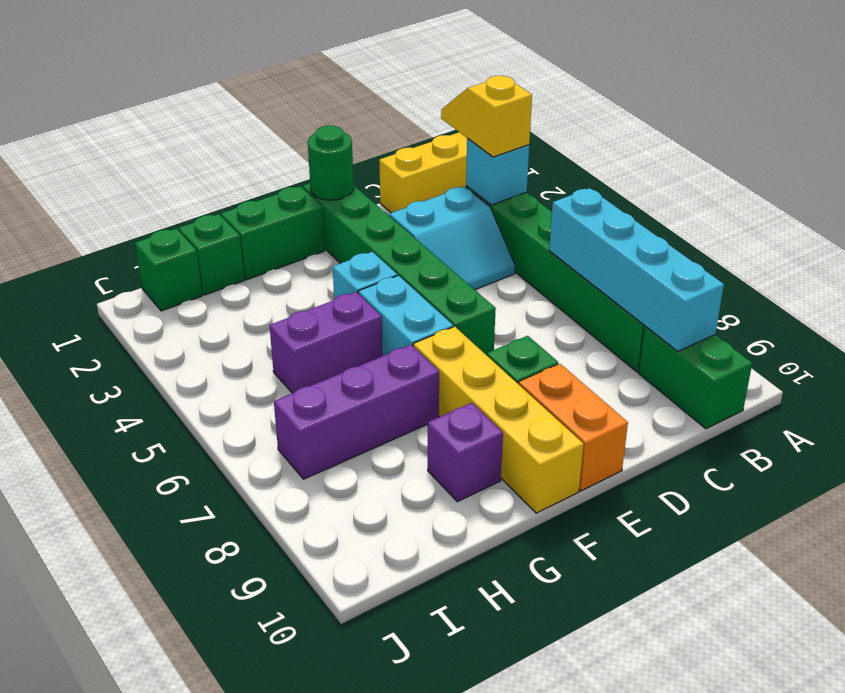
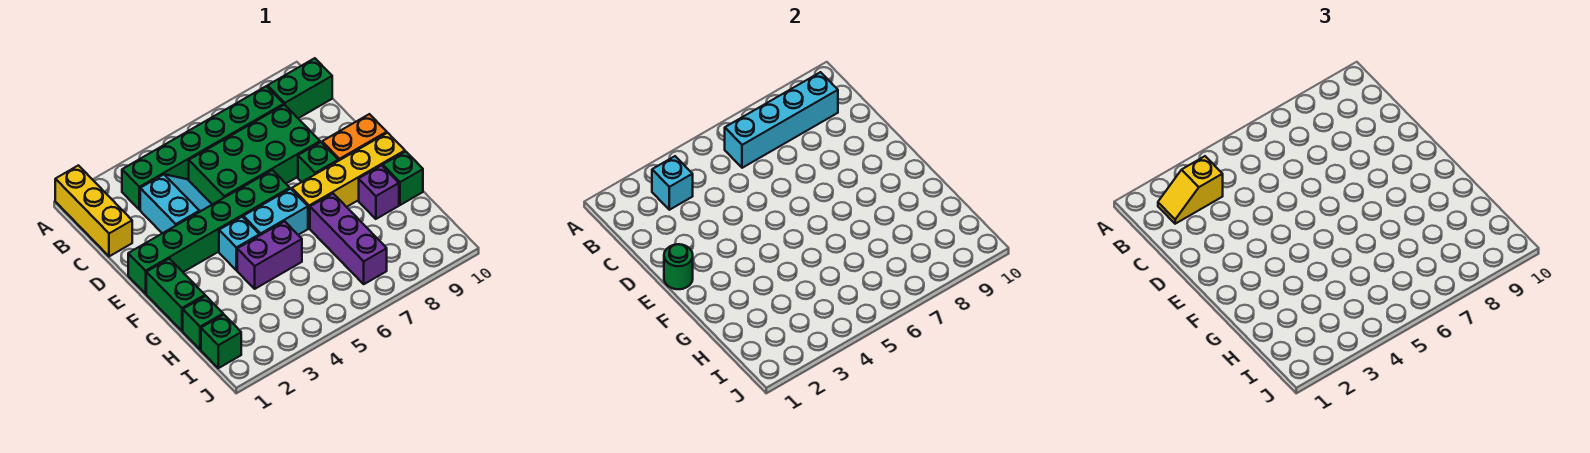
none -> green brick C5:D8 level 1
purple brick G5:H5 level 1 -> purple brick G4:G5 level 1
none -> green brick G10 level 1

